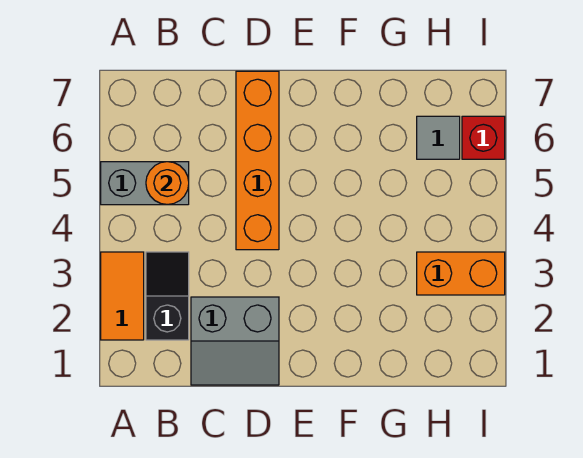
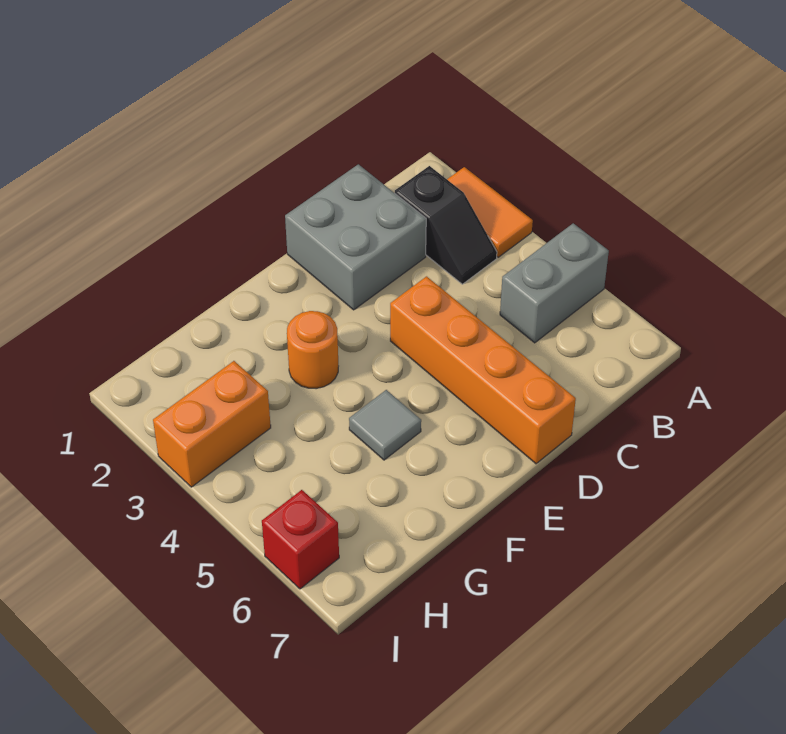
orange round brick B5 level 2 -> orange round brick F3 level 1
grey slope C1:D2 level 1 top 2 -> grey brick C1:D2 level 1
grey tile H6 level 1 -> grey tile F5 level 1

